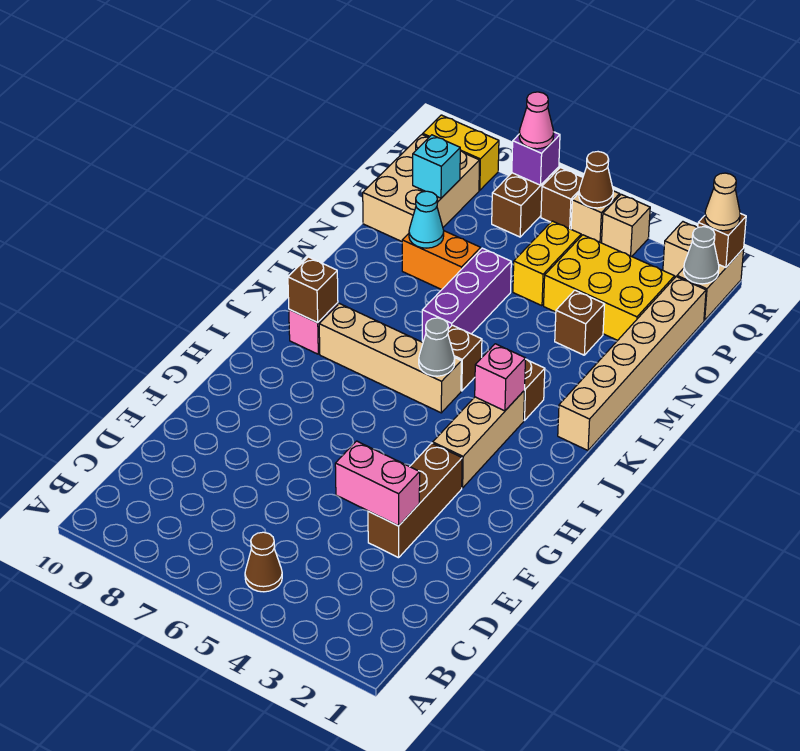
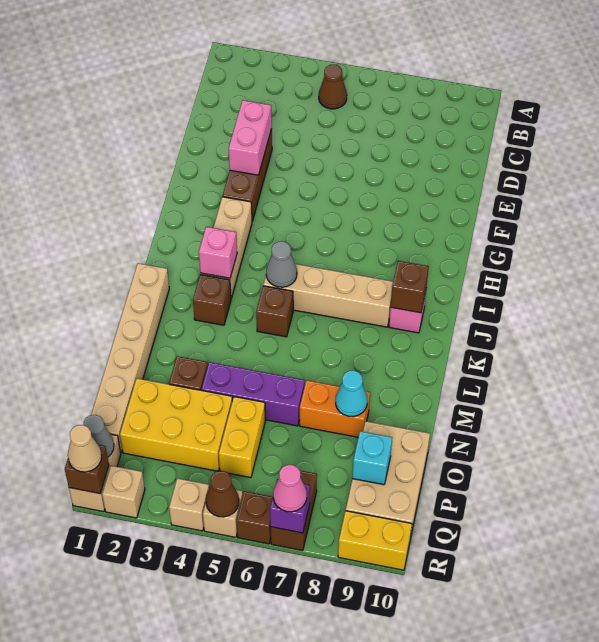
pink brick E3:E4 level 2 -> pink brick E3:F3 level 2
purple brick L6:N6 level 1 -> purple brick N4:N6 level 1

